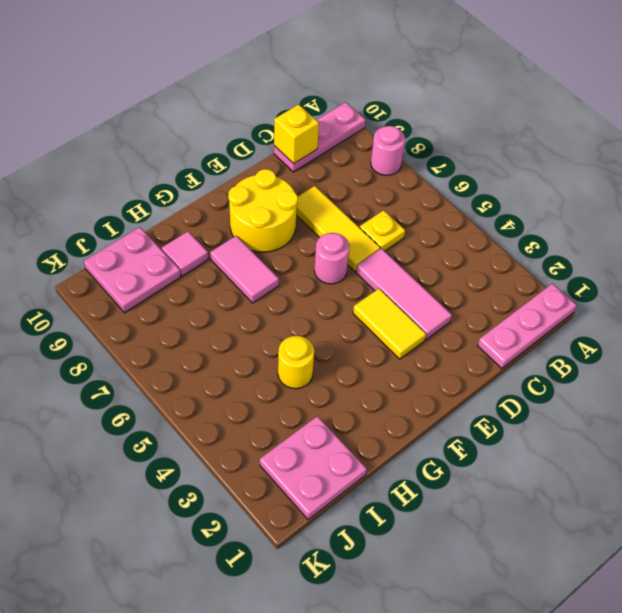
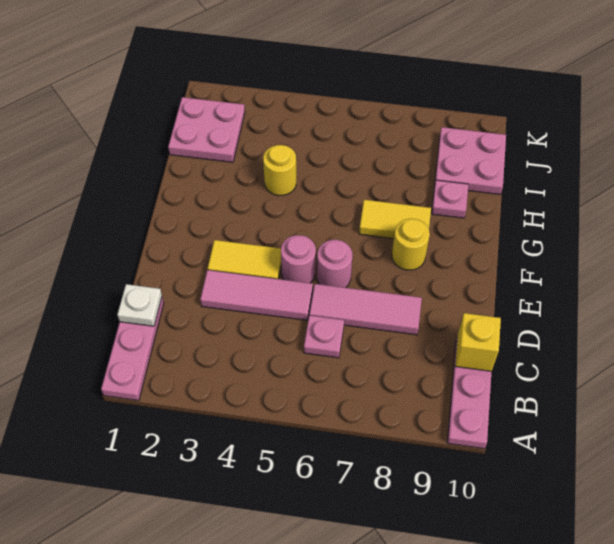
pink round brick A8 level 1 -> pink round brick E5 level 1
none -> white plate C1 level 2
yellow plate C6 level 1 -> pink plate C6 level 1
yellow tile D6:D8 level 1 -> pink tile D6:D8 level 1
yellow round brick E8:F9 level 1 -> yellow round brick F8 level 1
pink tile G7:G8 level 1 -> yellow tile G7:G8 level 1
pink tile H9 level 1 -> pink plate H9 level 1

